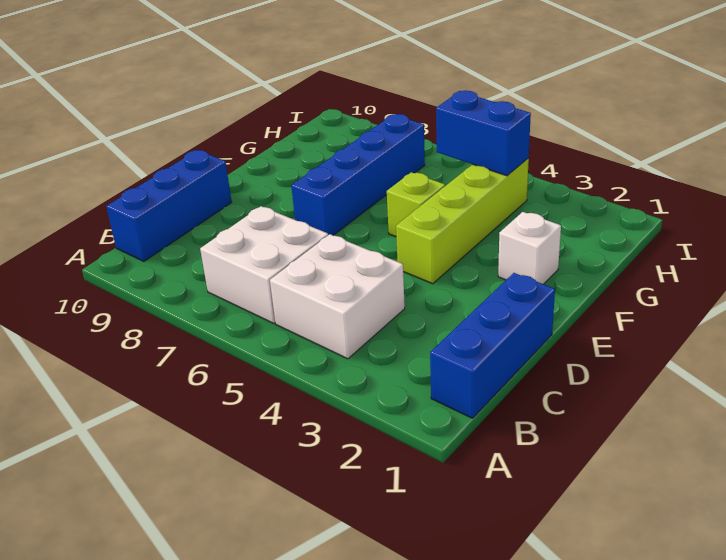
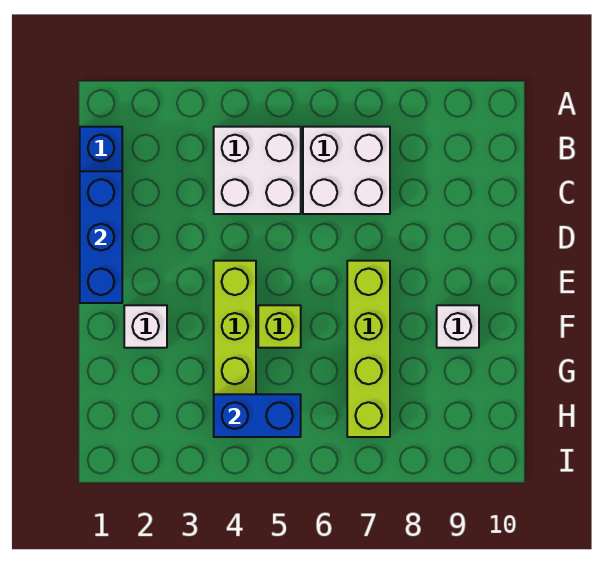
blue brick B10:D10 level 1 -> blue brick C1:E1 level 2
blue brick E7:H7 level 1 -> lime brick E7:H7 level 1
none -> white brick F9 level 1

